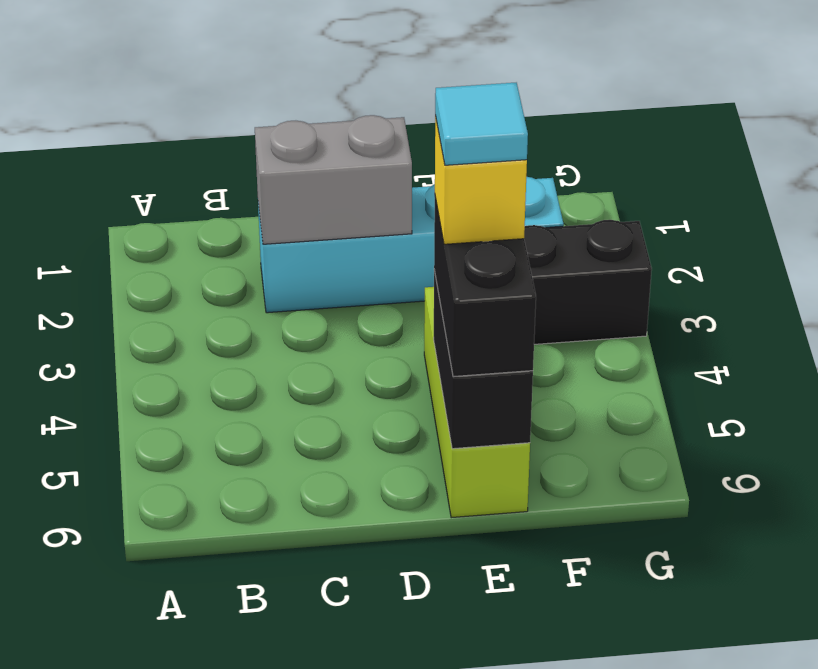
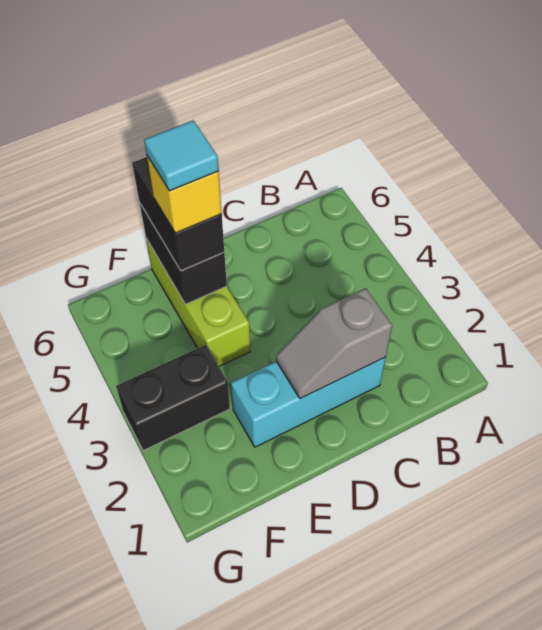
cyan brick C2:F2 level 1 -> cyan brick C2:E2 level 1
grey brick C2:D2 level 2 -> grey slope C2:D2 level 2 top C

